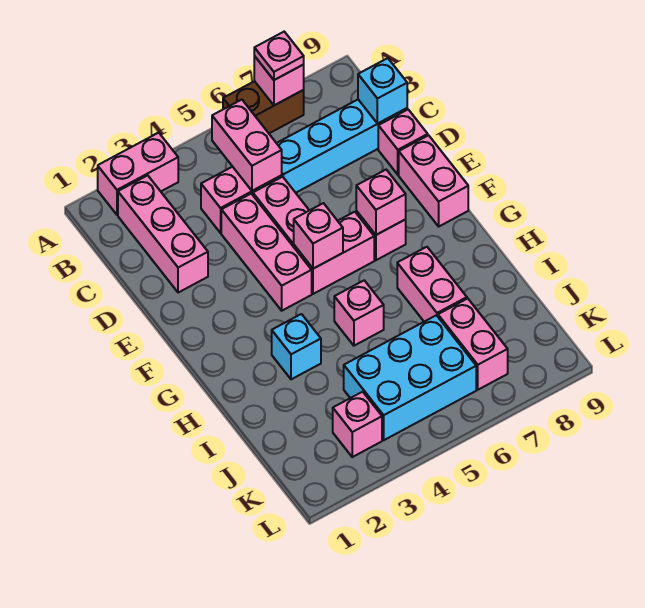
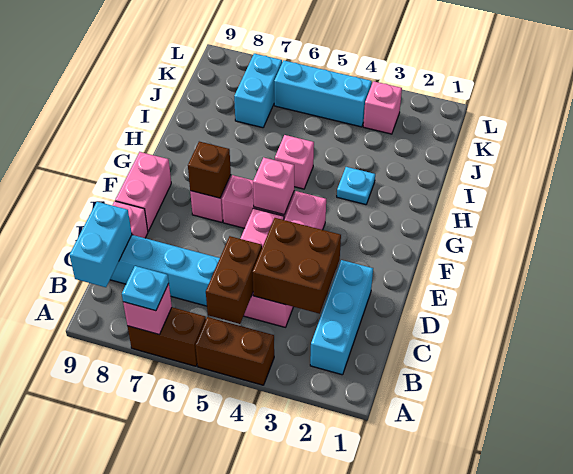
pink brick A2:A3 level 1 -> none
none -> brown brick A4:A5 level 1
pink plate A7 level 3 -> cyan plate A7 level 3
pink brick B2:D2 level 1 -> cyan brick B2:D2 level 1
pink brick B5:C5 level 2 -> brown brick B5:C5 level 2
none -> brown brick C3:D4 level 2
cyan brick C9 level 2 -> cyan brick B9:C9 level 2
pink brick F7 level 2 -> brown brick F7 level 2
cyan brick H3 level 1 -> cyan plate H3 level 1
pink brick H7:I7 level 1 -> none
cyan brick J4:K6 level 1 -> cyan brick K4:K6 level 1
pink brick J7:K7 level 1 -> cyan brick J7:K7 level 1

